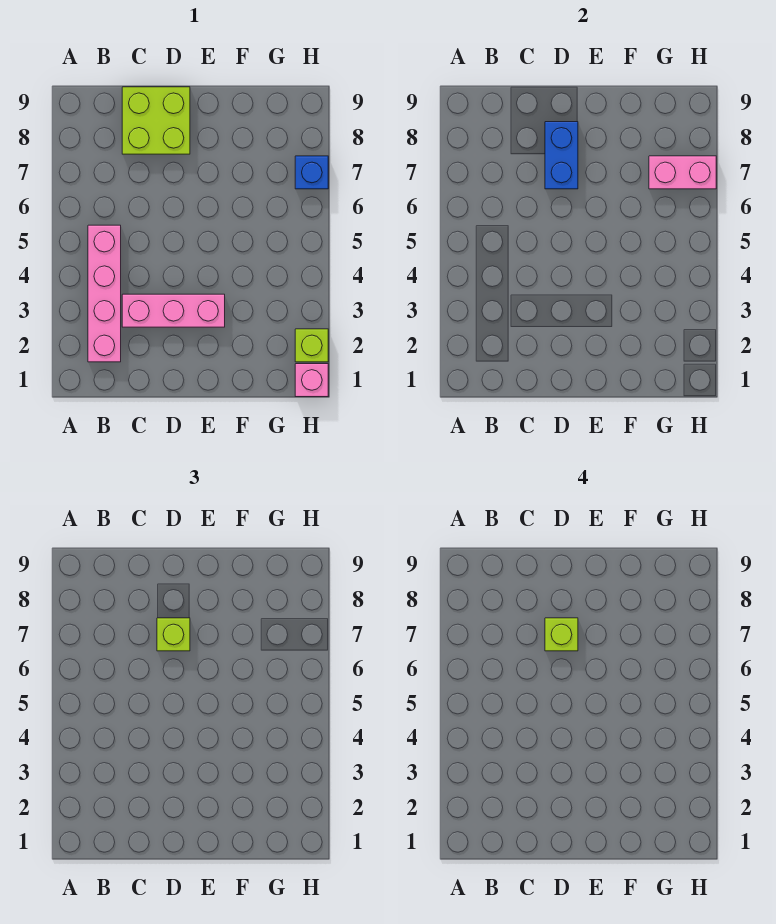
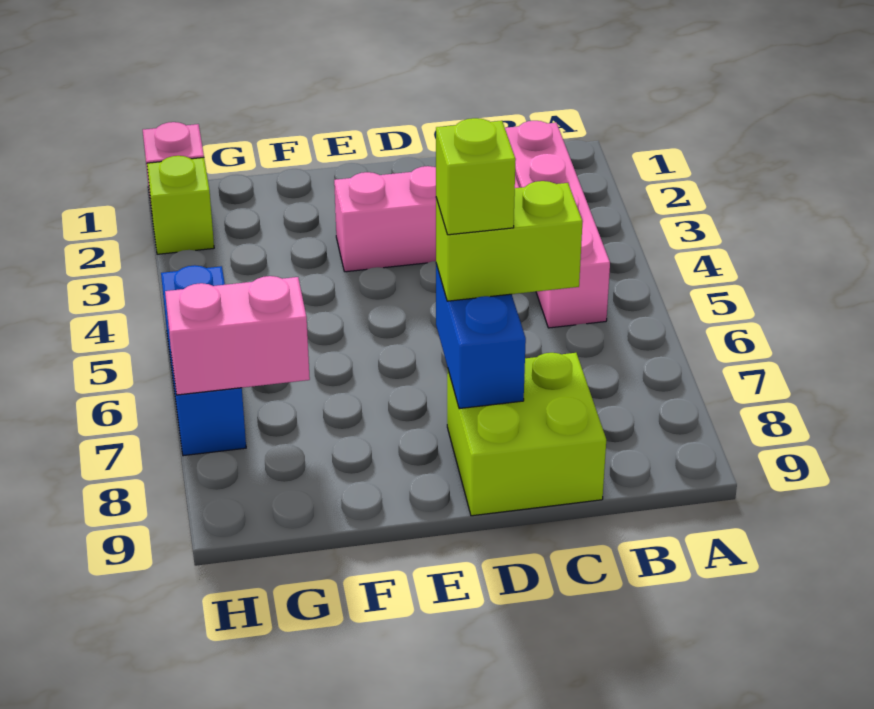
lime brick D7 level 3 -> lime brick C7:D7 level 3
blue brick H7 level 1 -> blue brick H5:H7 level 1

